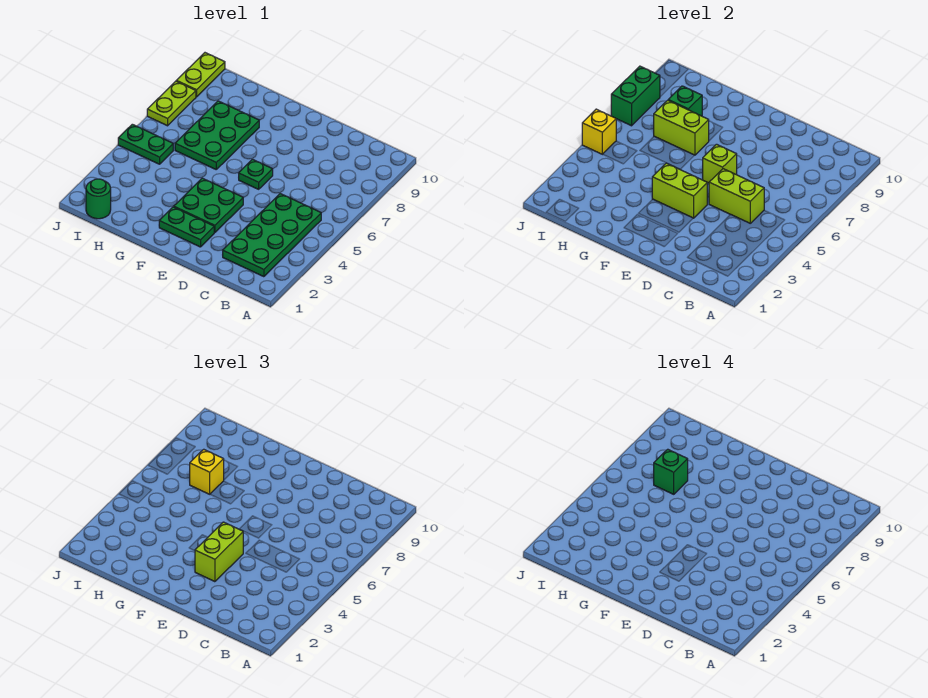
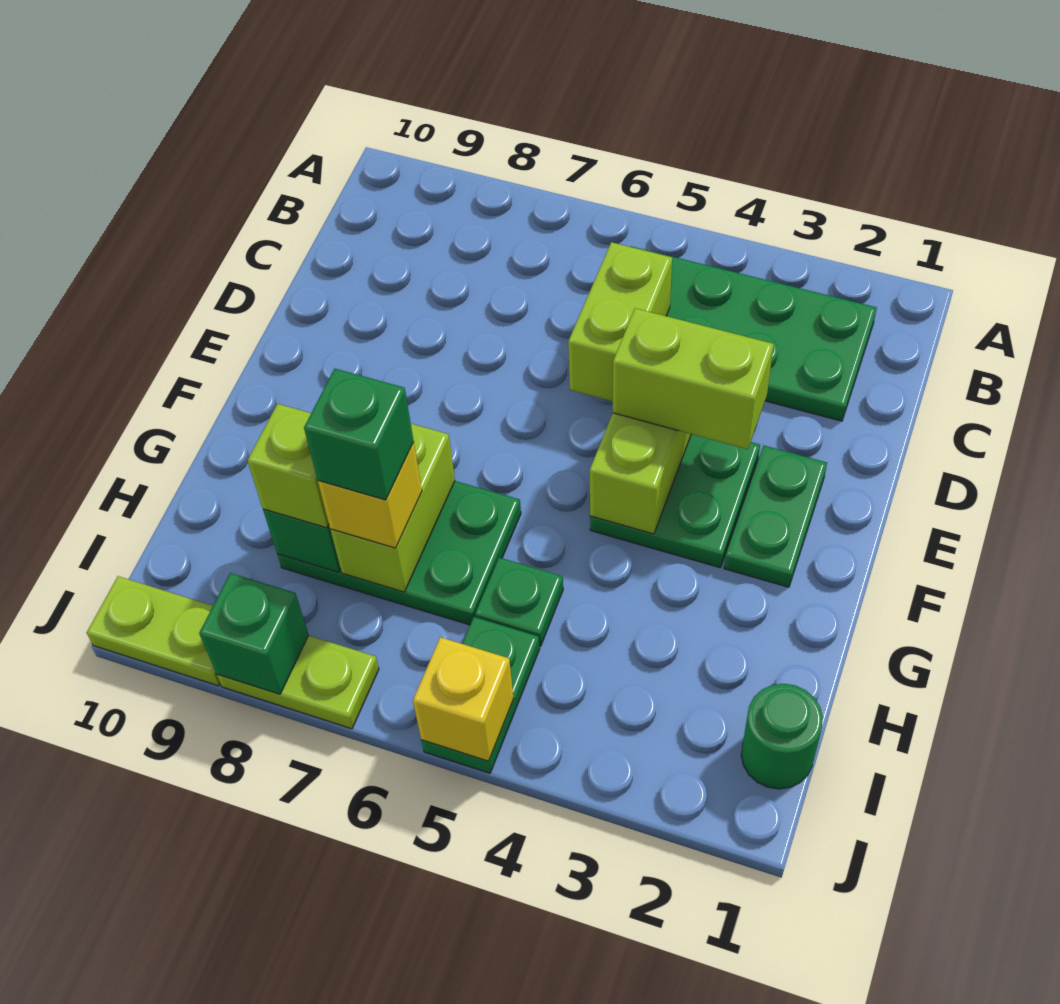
green plate E6 level 1 -> green plate H5 level 1
lime brick E6 level 2 -> lime brick H8 level 3
green brick J7:J8 level 2 -> green brick J8 level 2

